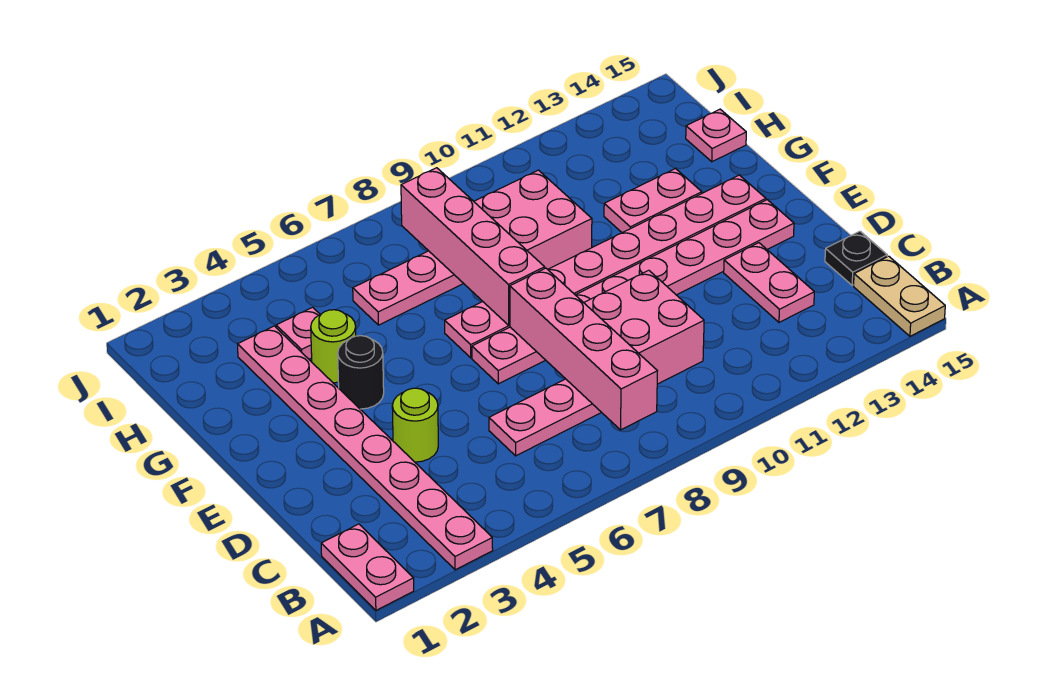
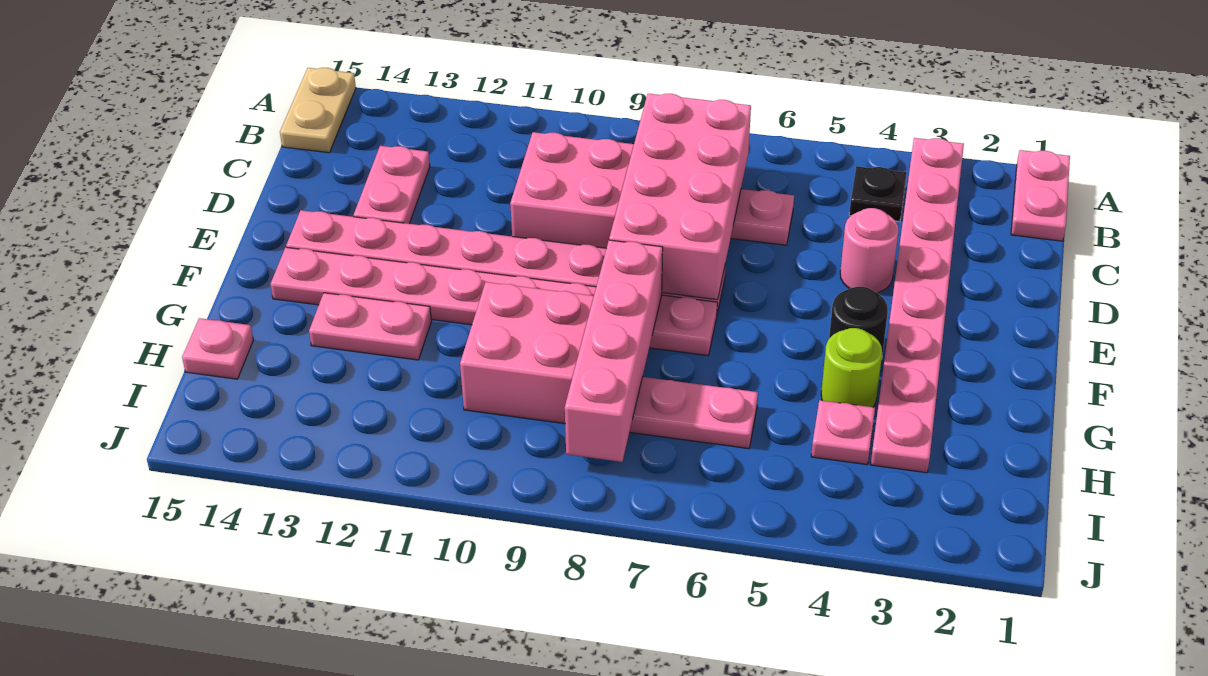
pink brick B8:E8 level 2 -> pink brick B7:E8 level 2
black plate C15 level 1 -> black plate B4 level 1
lime round brick D4 level 1 -> pink round brick D4 level 1

